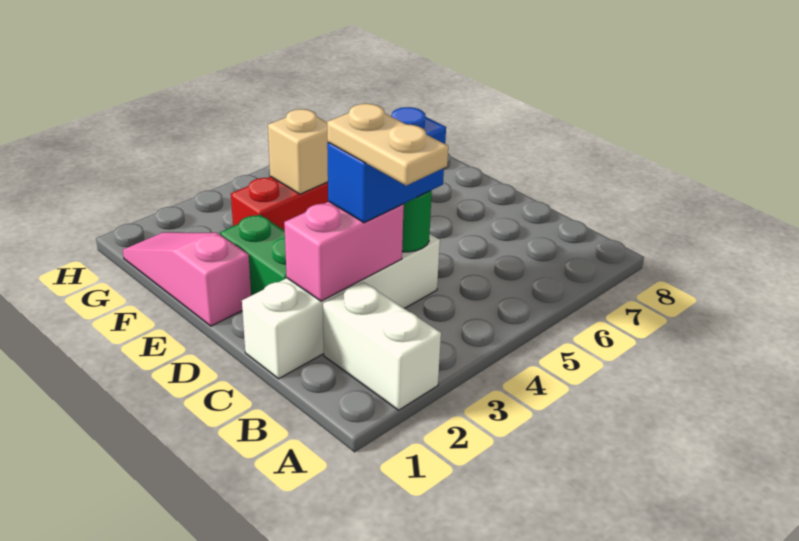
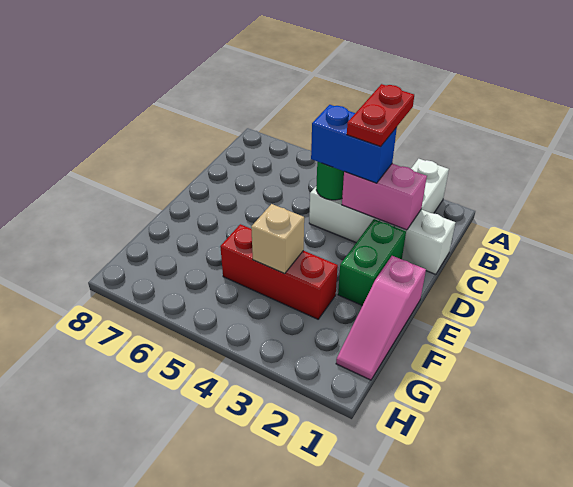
tan plate B3:C3 level 4 -> red plate B3:C3 level 4

